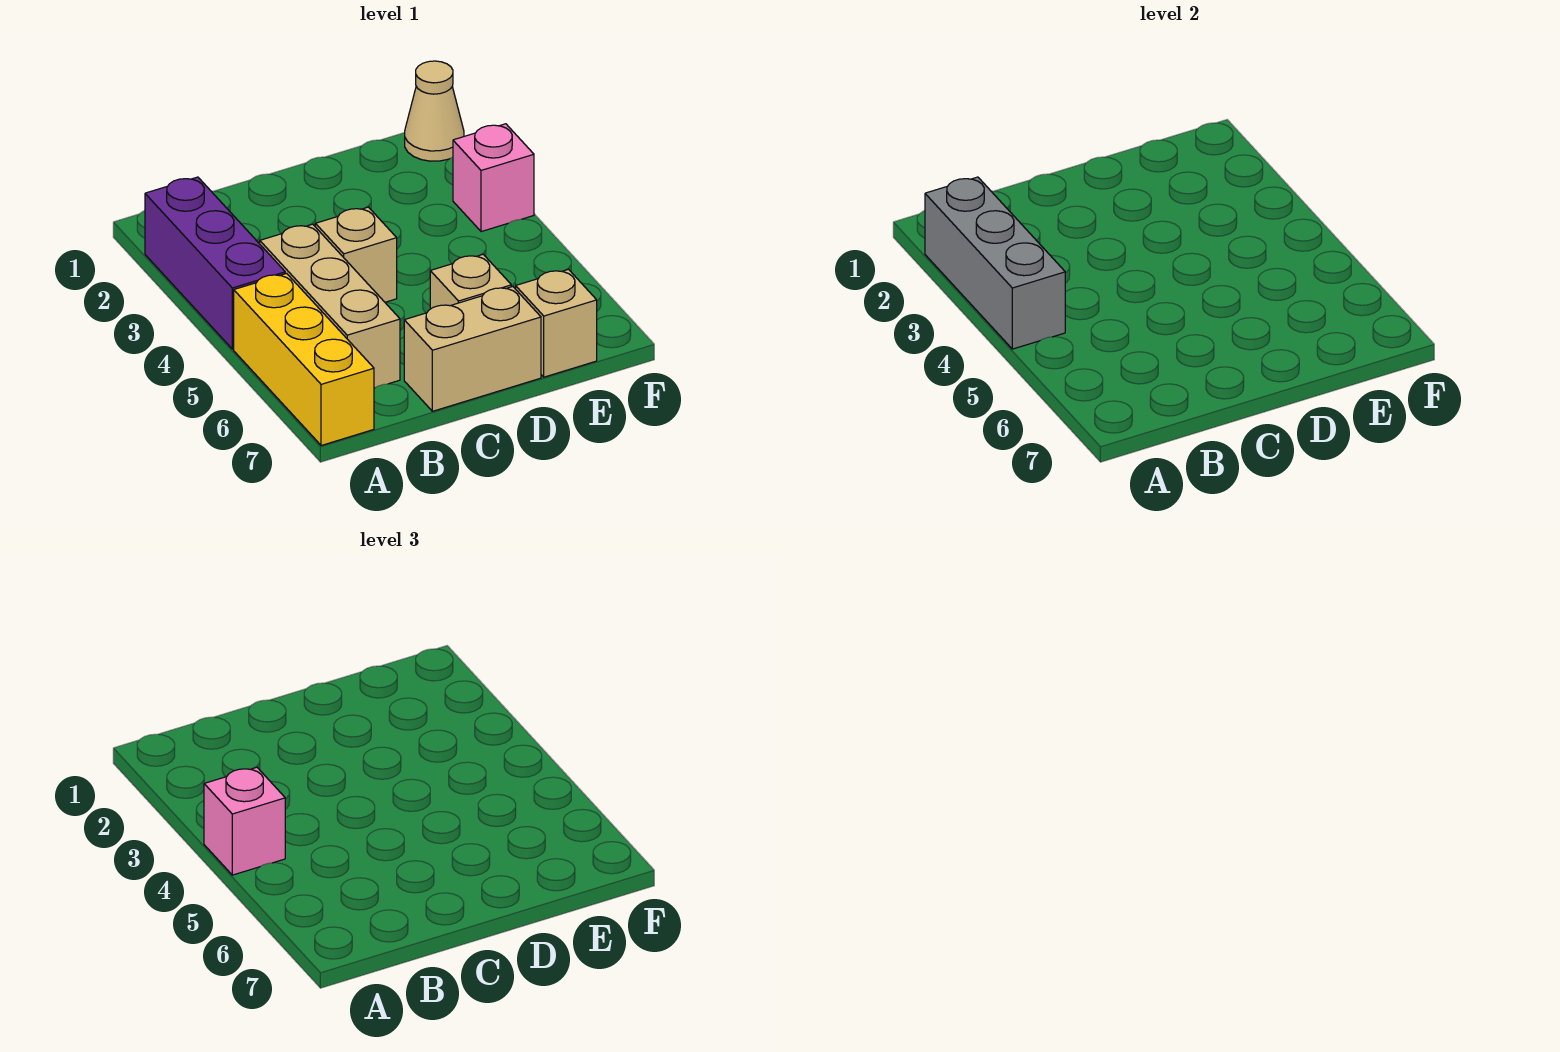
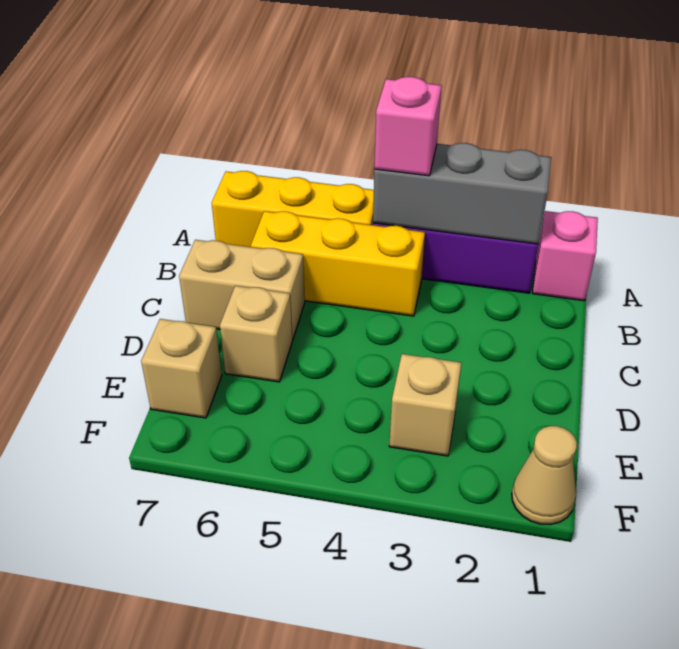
tan brick B4:B6 level 1 -> yellow brick B4:B6 level 1
tan brick C4 level 1 -> tan brick E3 level 1
tan brick C7:D7 level 1 -> tan brick C6:C7 level 1
pink brick F3 level 1 -> pink brick A1 level 1

